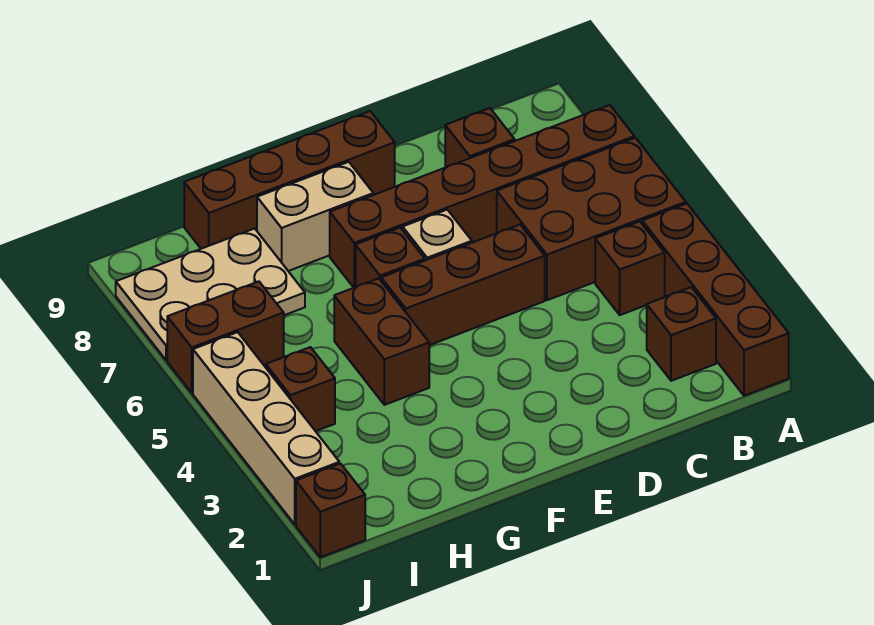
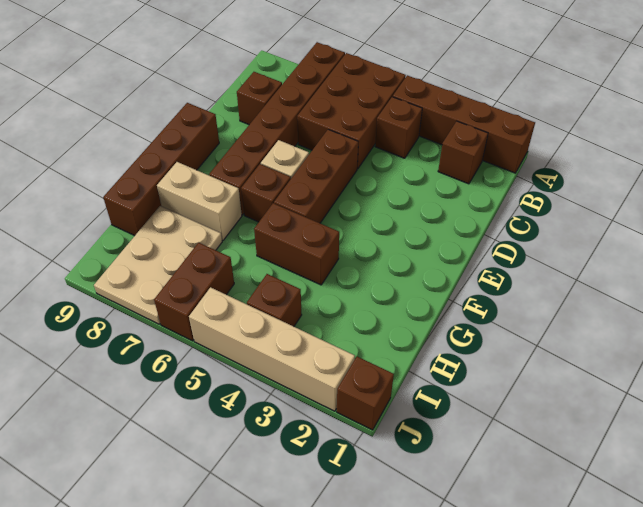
tan brick F8:G8 level 1 -> tan brick G7:G8 level 1

